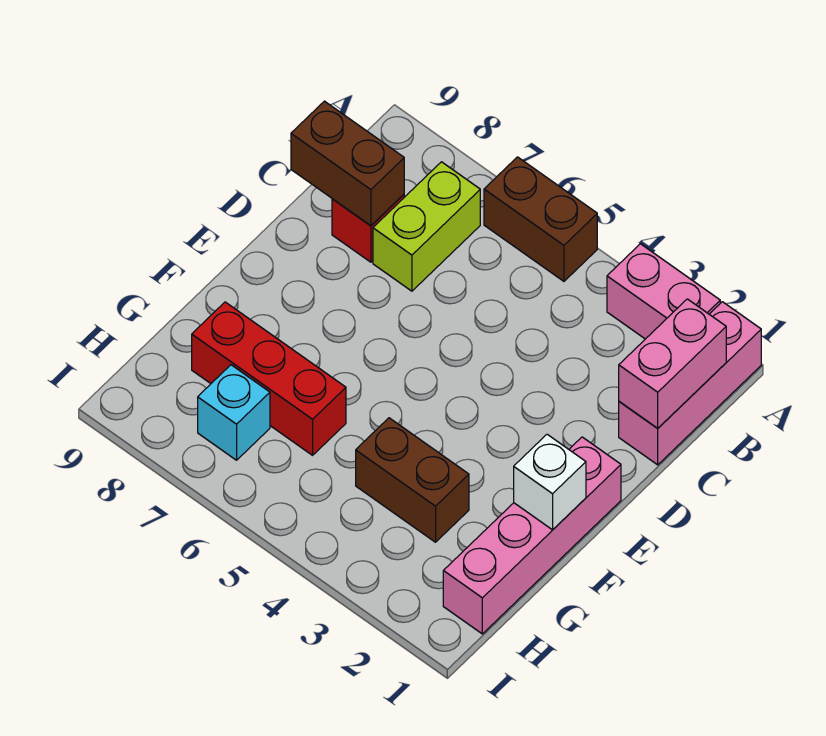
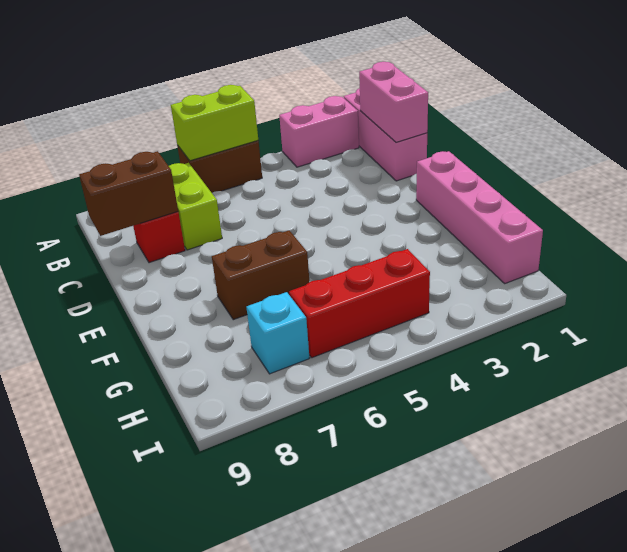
none -> lime brick A5:A6 level 2
white brick F1 level 2 -> none
brown brick G3:G4 level 1 -> brown brick F6:F7 level 1
red brick G6:G8 level 1 -> red brick H4:H6 level 1

